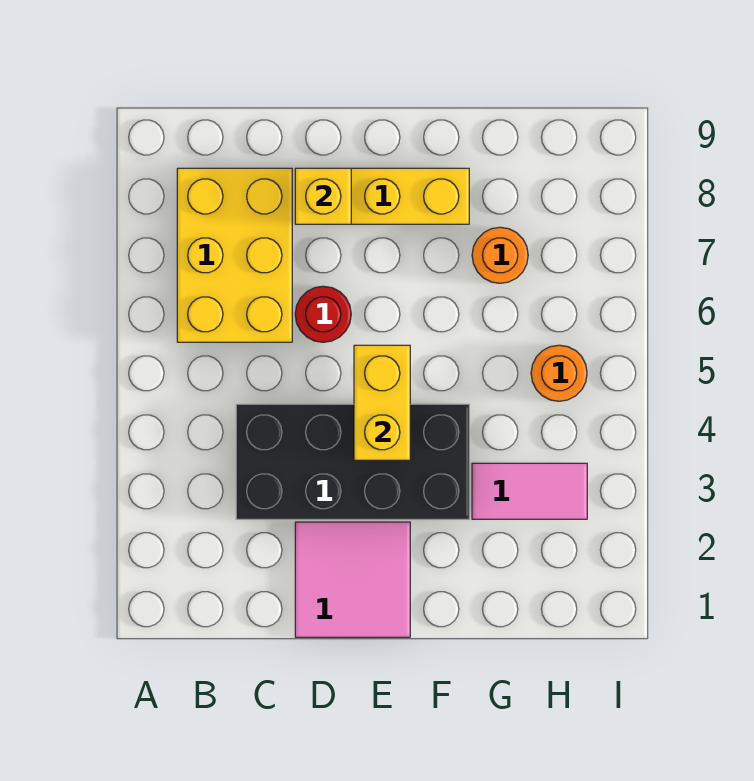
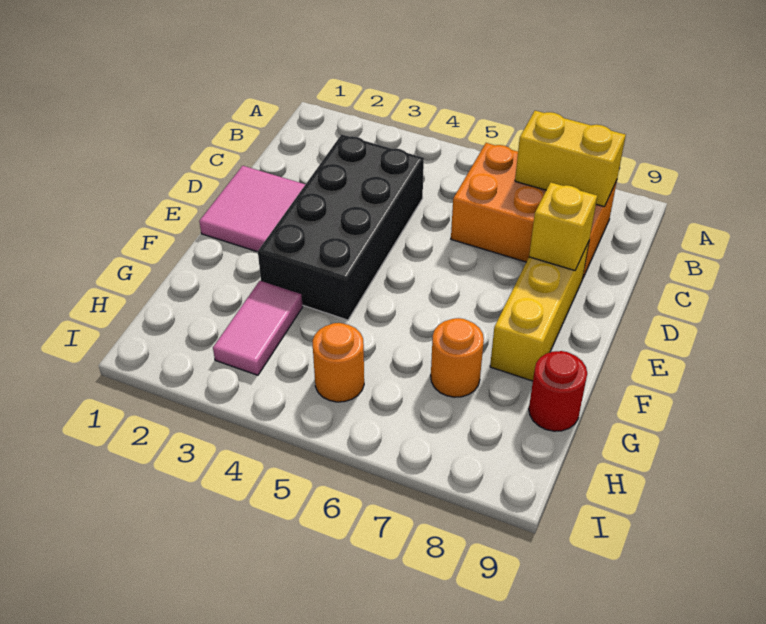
yellow brick B6:C8 level 1 -> orange brick B6:C8 level 1
red round brick D6 level 1 -> red round brick G9 level 1
yellow brick E4:E5 level 2 -> yellow brick B7:B8 level 2

